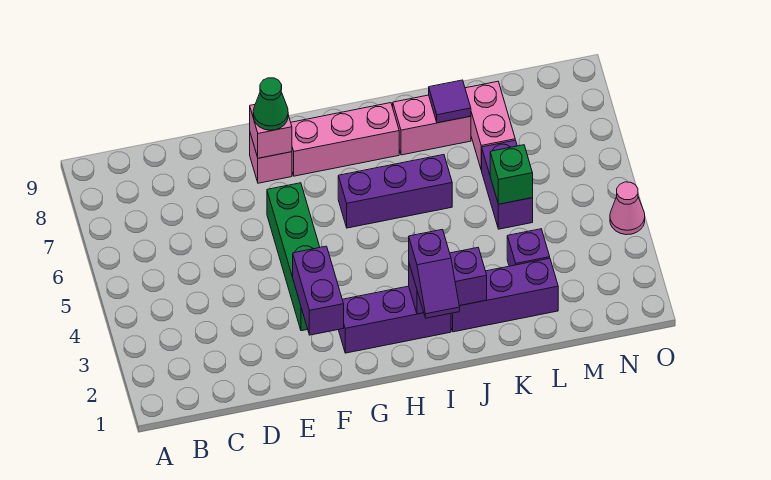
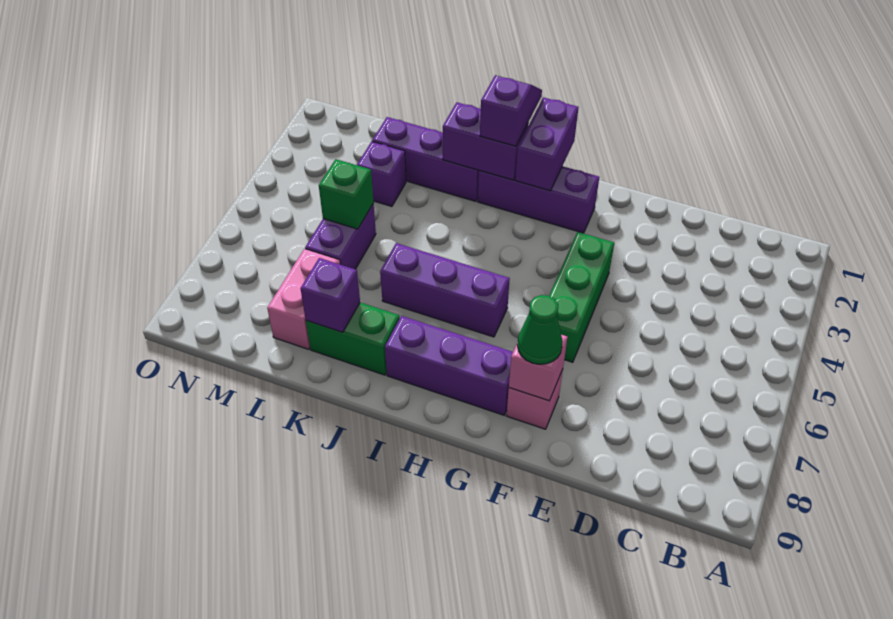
purple brick F2:F3 level 2 -> purple brick H1:H2 level 2
green brick F3:F6 level 1 -> green brick F4:F6 level 1
pink brick G8:I8 level 1 -> purple brick G8:I8 level 1
pink brick J8:K8 level 1 -> green brick J8:K8 level 1
purple tile K8 level 2 -> purple brick K8 level 2
pink cone O4 level 1 -> none

